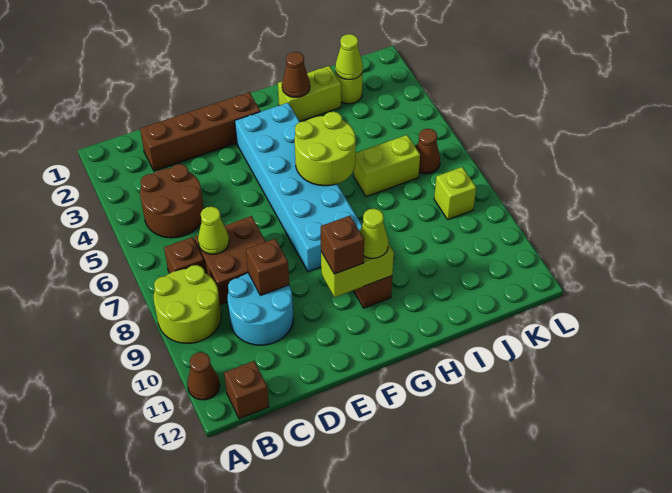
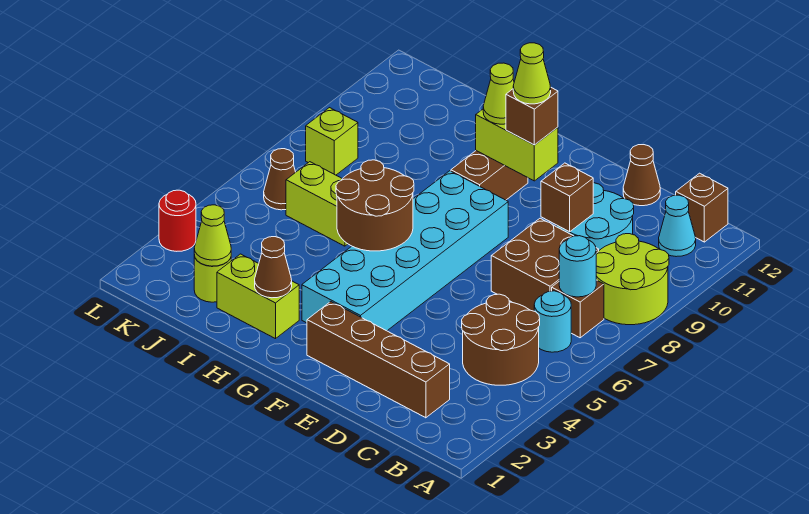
brown cone A11 level 1 -> brown cone D12 level 1
none -> cyan round brick B6 level 1
none -> cyan round brick B7 level 2
none -> cyan cone B11 level 1
lime cone C7 level 2 -> lime cone F10 level 4
lime round brick G5:H6 level 2 -> brown round brick G5:H6 level 2
none -> red round brick L3 level 1

